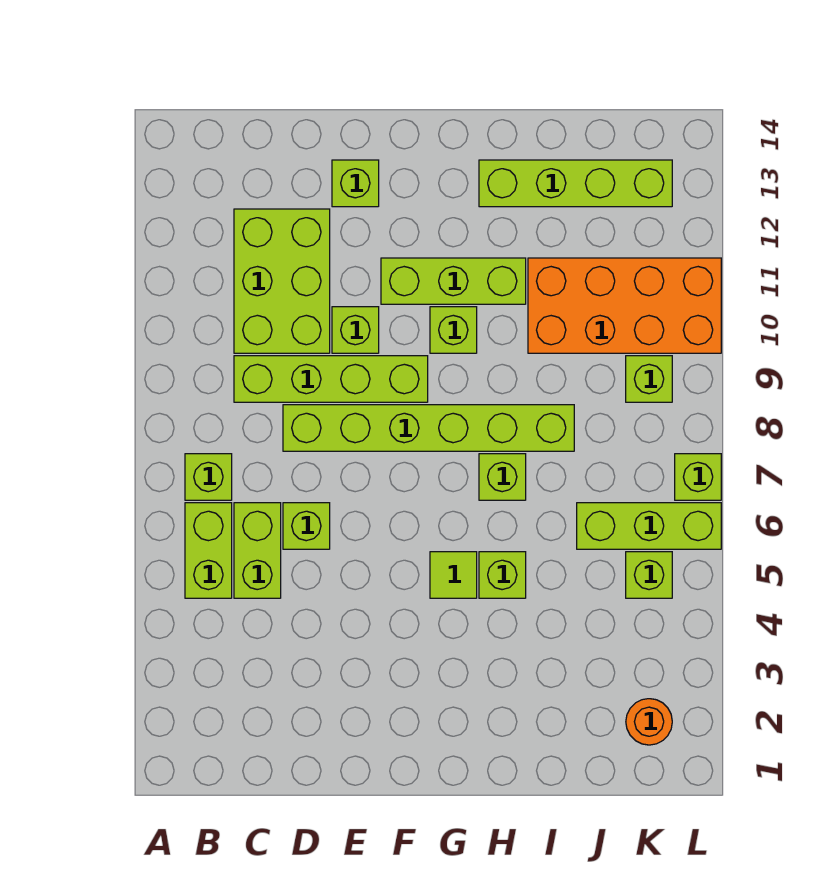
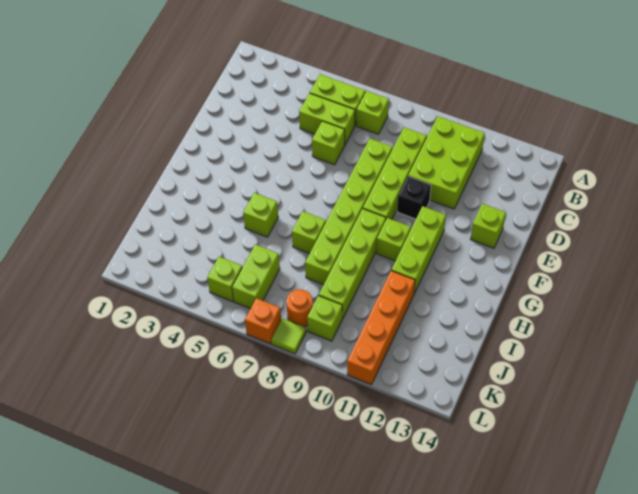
lime brick C10:D12 level 1 -> lime brick B10:D11 level 1
lime brick E10 level 1 -> black brick E10 level 1
lime tile G5 level 1 -> lime tile L8 level 1
lime brick H13:K13 level 1 -> lime brick G9:J9 level 1
orange brick I10:L11 level 1 -> orange brick I11:L11 level 1
lime brick J6:L6 level 1 -> lime brick J6:K6 level 1
orange round brick K2 level 1 -> orange round brick K8 level 1
lime brick L7 level 1 -> orange brick L7 level 1

